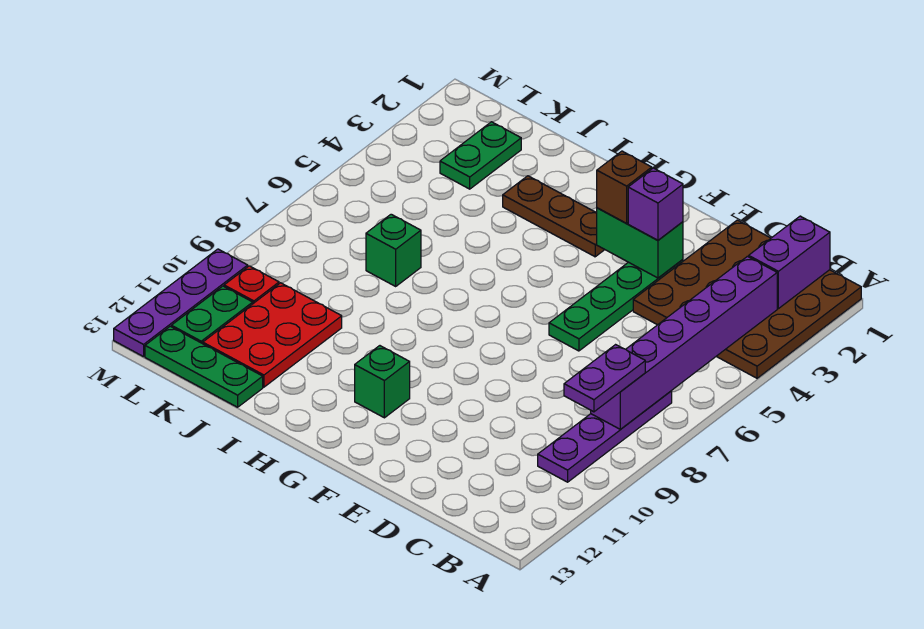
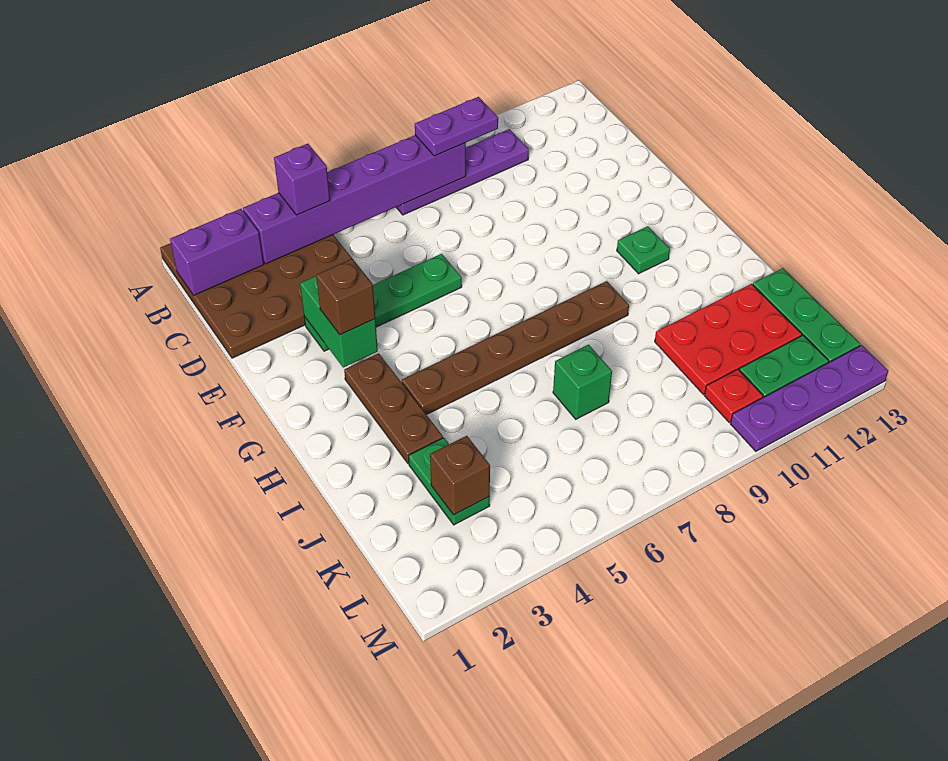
purple brick E3 level 3 -> purple brick B4 level 3
green brick G11 level 1 -> green plate G11 level 1
none -> brown plate H4:H9 level 1
green plate K2:K3 level 1 -> green plate J3:K3 level 1
none -> brown brick K3 level 2

